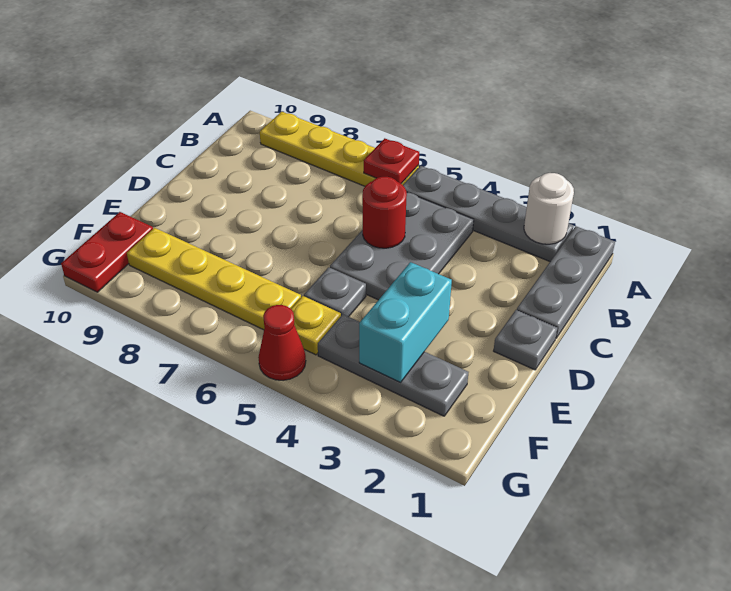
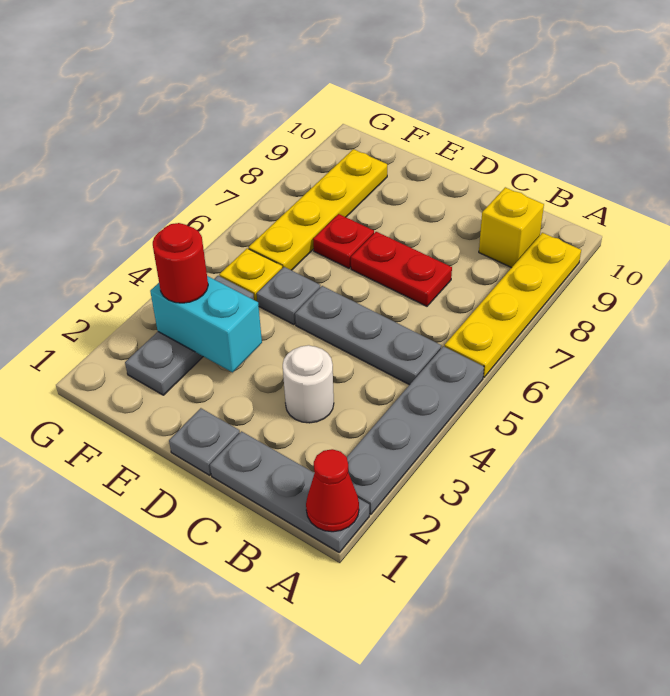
white round brick A2 level 2 -> white round brick C3 level 1
red plate A6 level 2 -> red plate E7 level 1
grey plate B4:D5 level 1 -> grey plate B5:D5 level 1
none -> yellow brick B9 level 1
red round brick C5 level 2 -> red round brick F3 level 3
red plate F10:G10 level 1 -> red plate C7:D7 level 1
red cone G5 level 1 -> red cone A1 level 2

